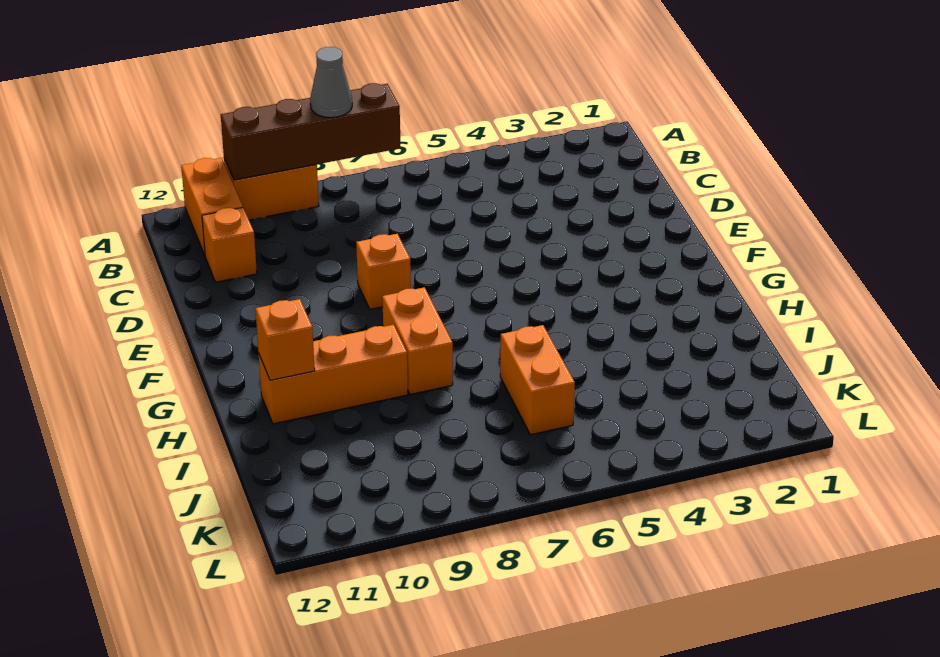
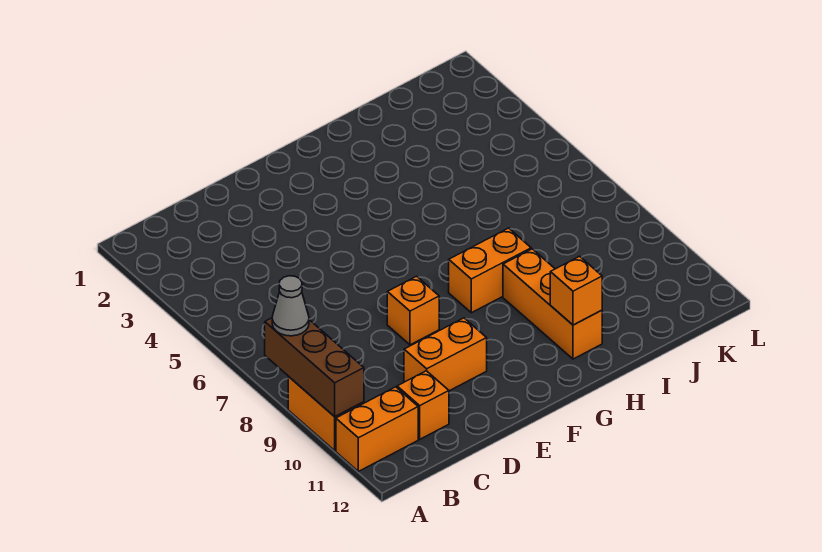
brown brick A7:A10 level 2 -> brown brick A8:A10 level 2
orange brick I6:J6 level 1 -> orange brick D10:E10 level 1

